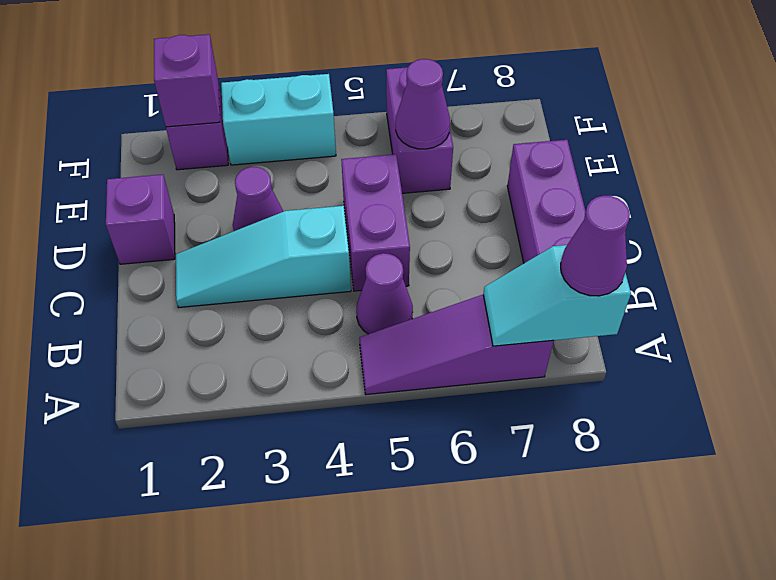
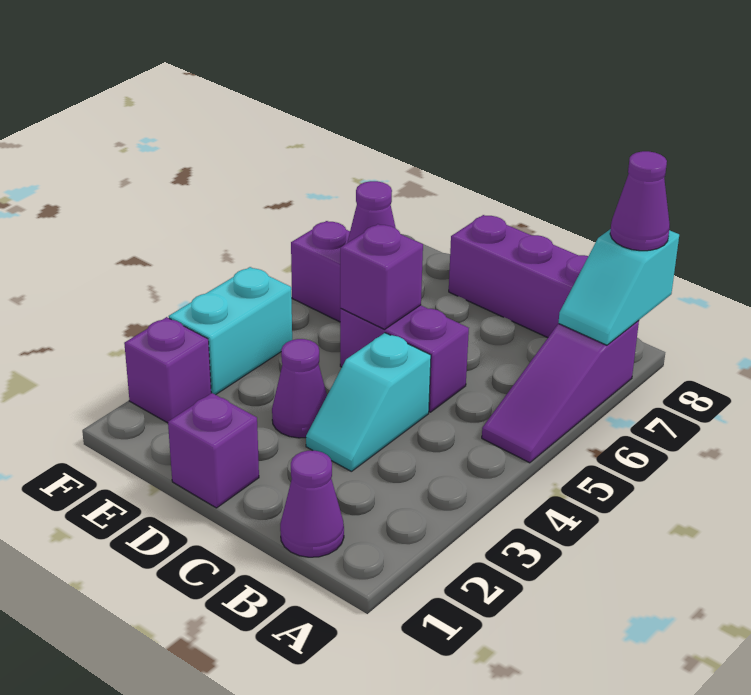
purple cone B5 level 1 -> purple cone B1 level 1
cyan slope C2:C4 level 1 top 4 -> cyan slope C3:C4 level 1 top 4
purple brick F2 level 2 -> purple brick D5 level 2

